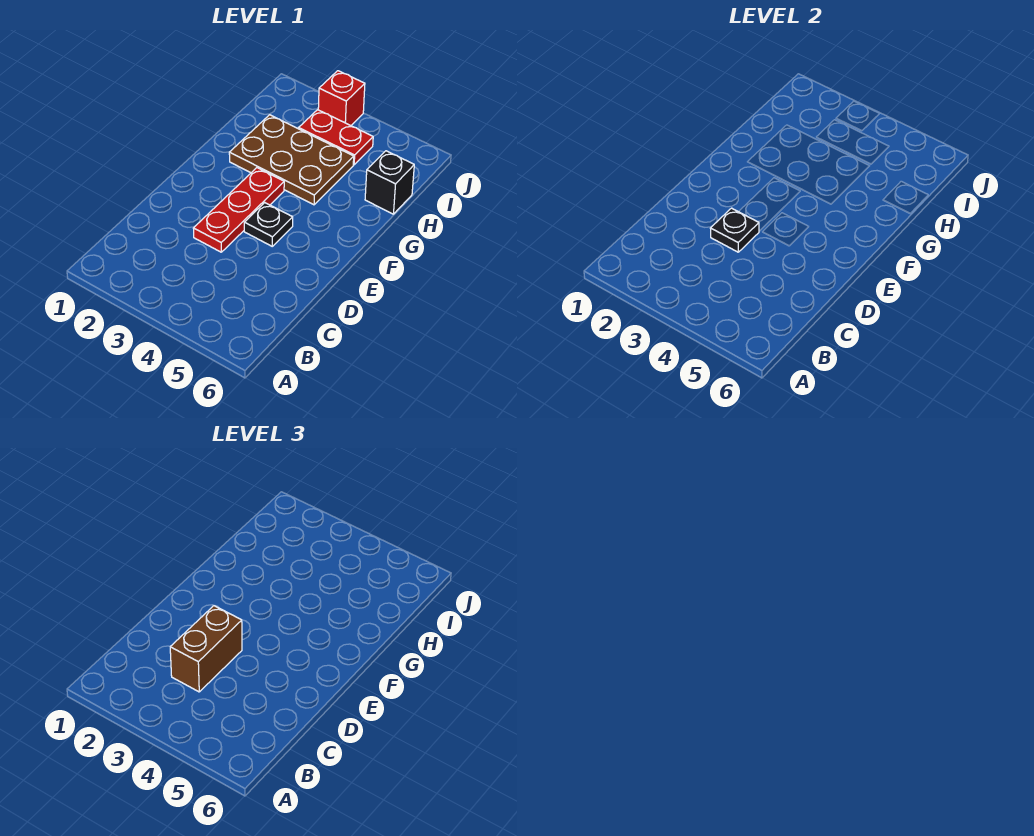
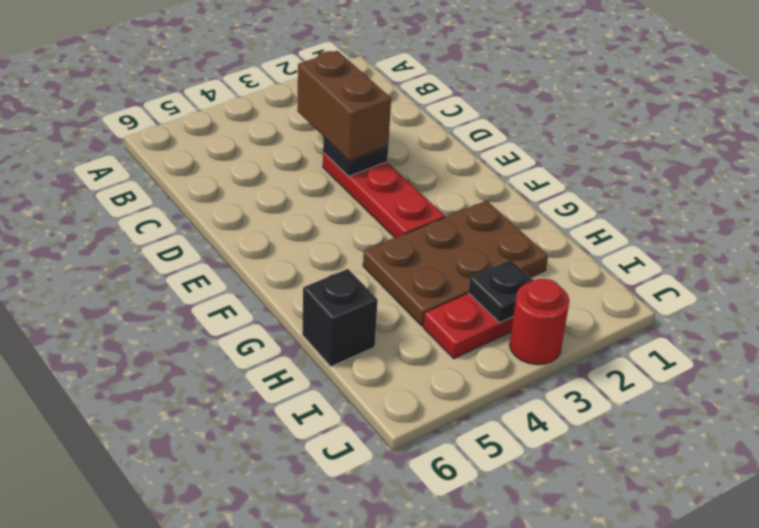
black plate E4 level 1 -> black plate I3 level 2
red brick J3 level 1 -> red round brick J3 level 1

